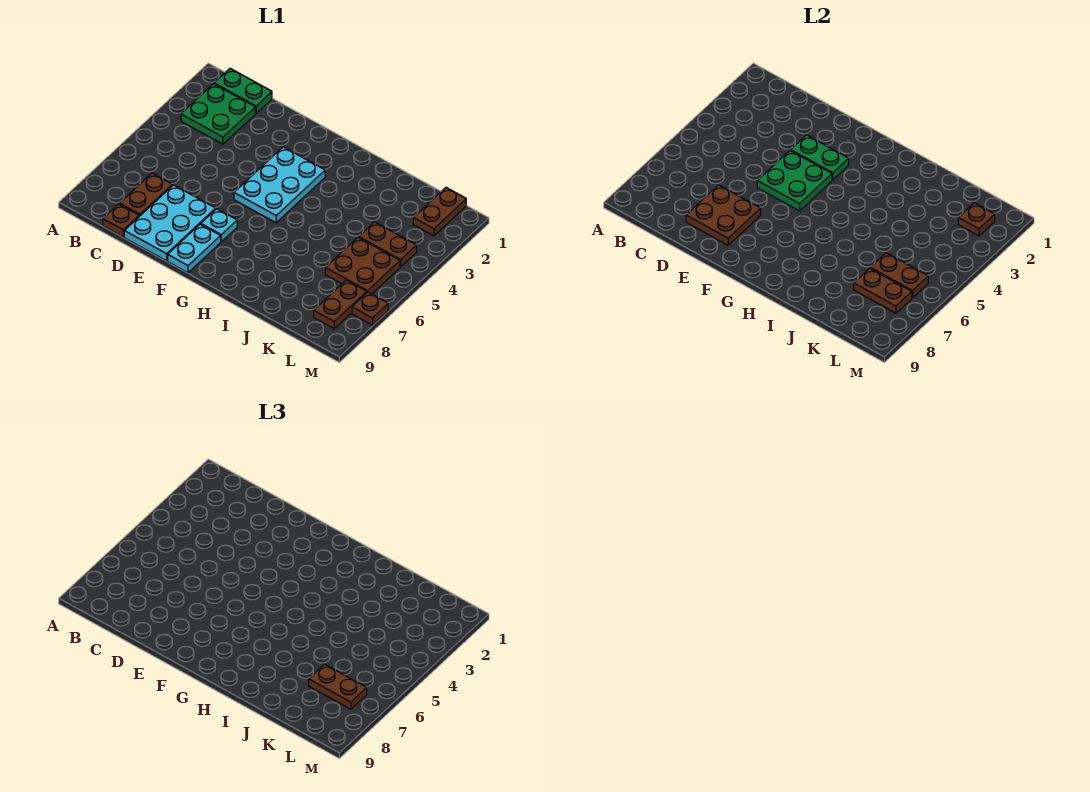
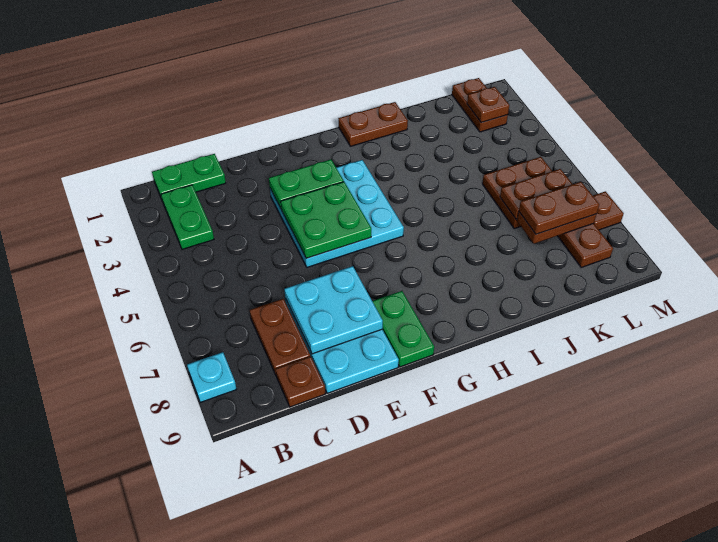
green plate B2:C3 level 1 -> green plate B2:B3 level 1
brown plate D7:E8 level 2 -> cyan plate D7:E8 level 2
cyan plate F3:G5 level 1 -> cyan plate E3:G5 level 1
cyan plate F7 level 1 -> cyan plate A8 level 1
cyan plate F8:F9 level 1 -> green plate F8:F9 level 1
brown plate K4:L4 level 1 -> brown plate H1:I1 level 1

